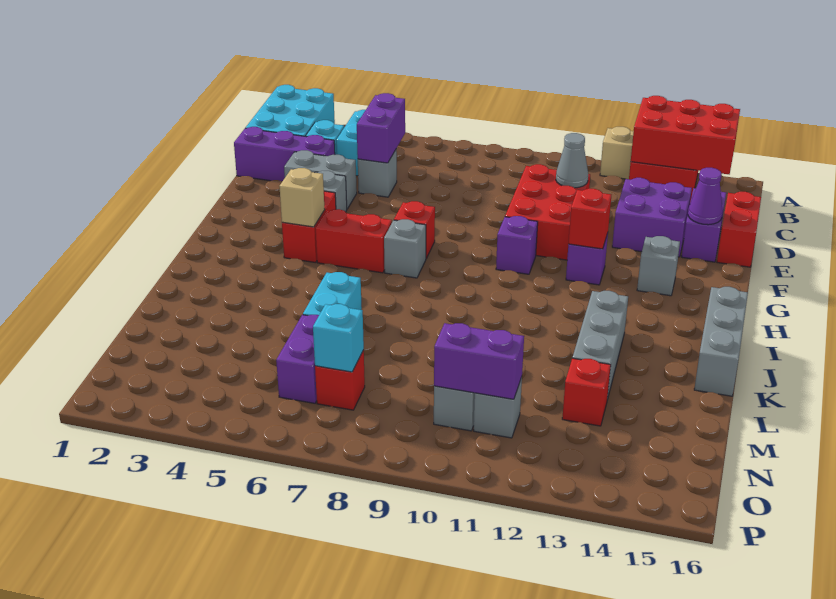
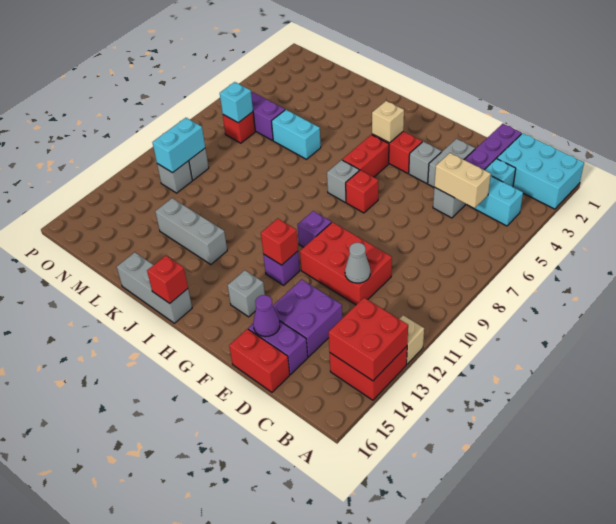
red brick A13:B15 level 2 -> red brick A13:B14 level 2
purple brick C5:D5 level 2 -> tan brick C5:D5 level 2
red brick M13 level 1 -> red brick I16 level 2
purple brick N10:N11 level 2 -> cyan brick N10:N11 level 2

